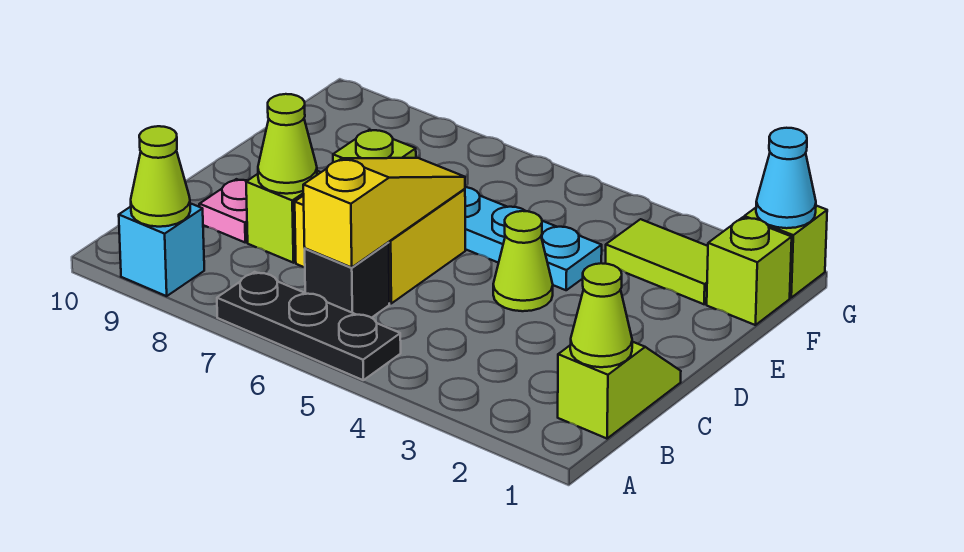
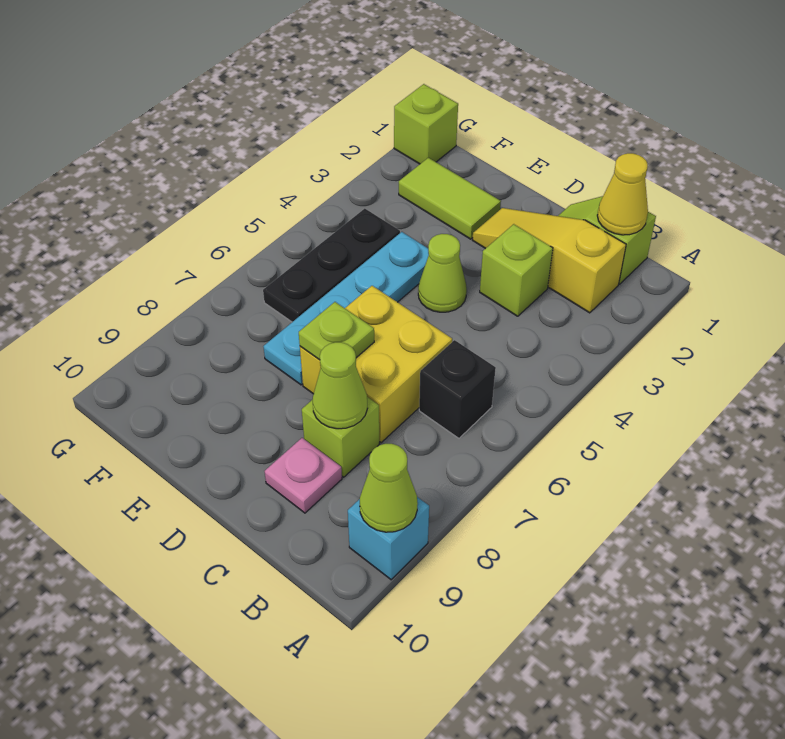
black plate A5:A7 level 1 -> black plate F4:F6 level 1
lime cone B1 level 2 -> yellow cone B1 level 2
yellow slope B6:D6 level 2 top B -> yellow slope B2:D2 level 1 top B
lime brick F1 level 1 -> lime brick C3 level 1
lime tile F2:F3 level 1 -> lime tile E2:F2 level 1
cyan cone G1 level 2 -> none

